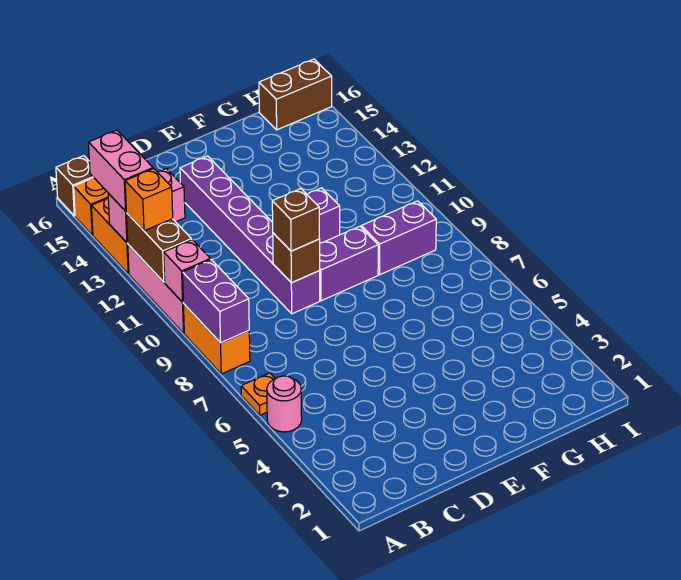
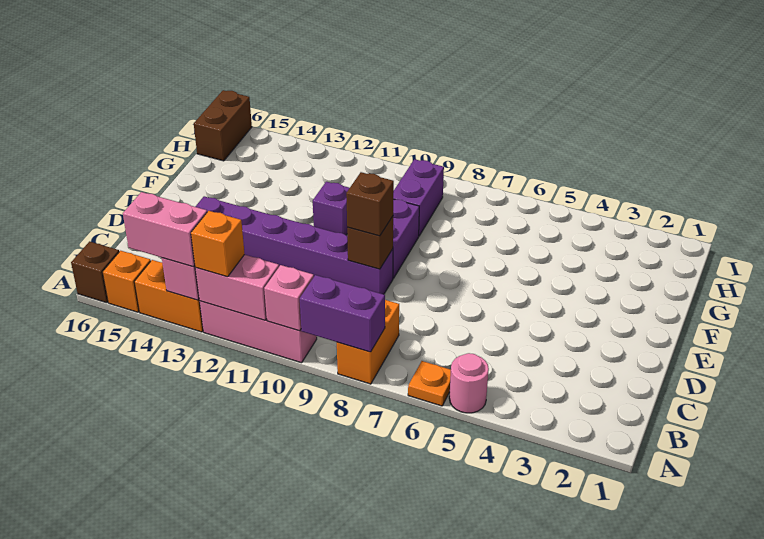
orange brick A8:A9 level 1 -> orange brick A8:B8 level 1
brown brick A11:A12 level 2 -> pink brick A11:A12 level 2

